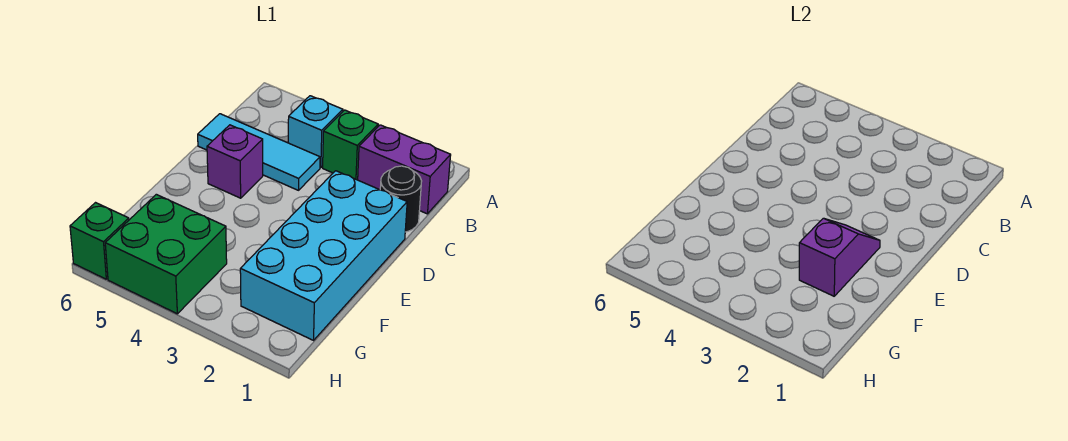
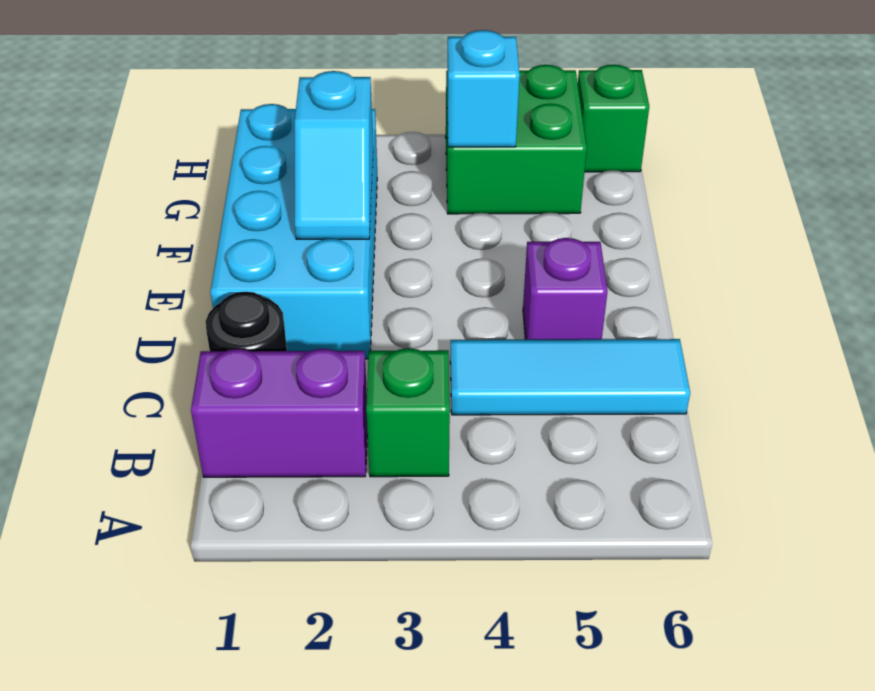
cyan brick B4 level 1 -> cyan brick G4 level 2
purple slope E2:F2 level 2 top F -> cyan slope E2:F2 level 2 top F

